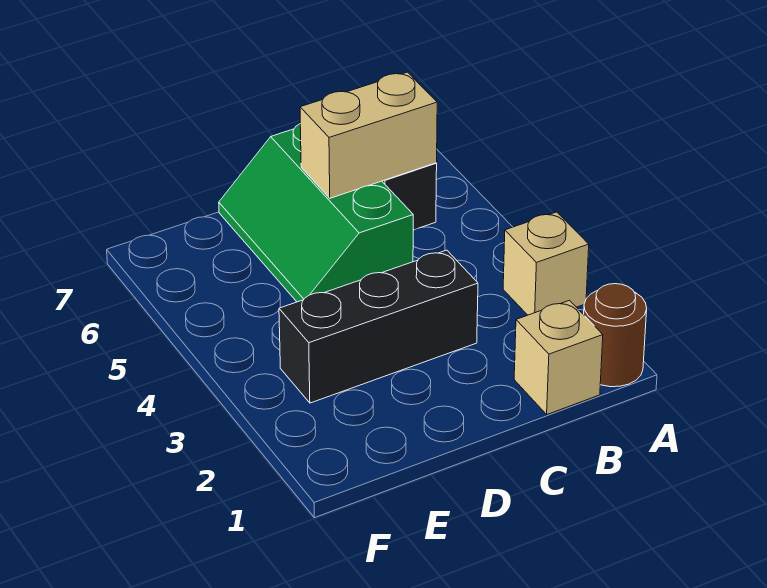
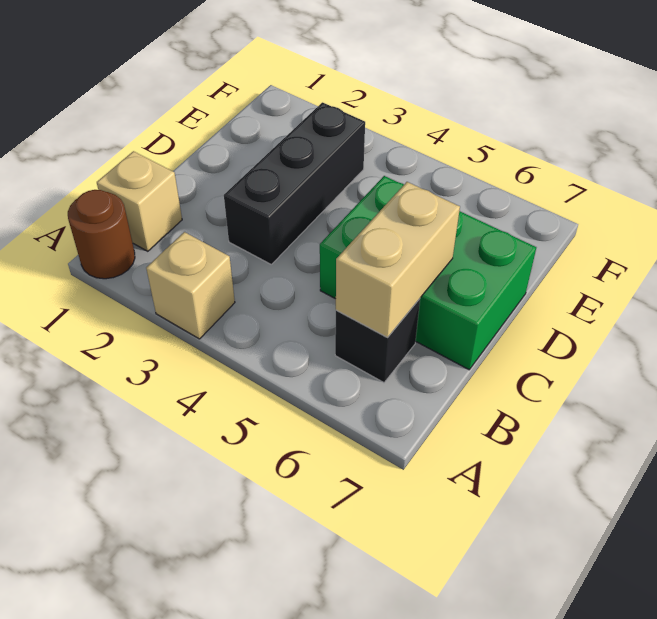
green slope C5:D7 level 1 top C -> green brick C5:D7 level 1

